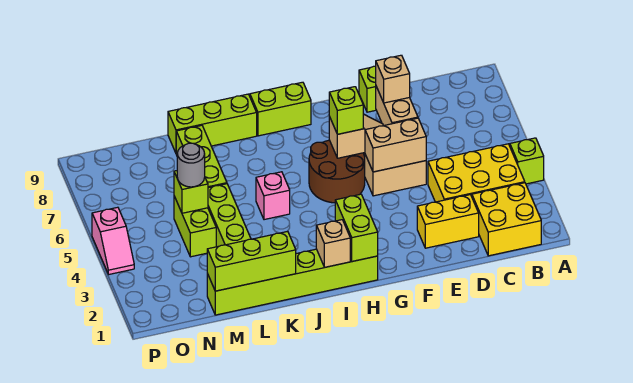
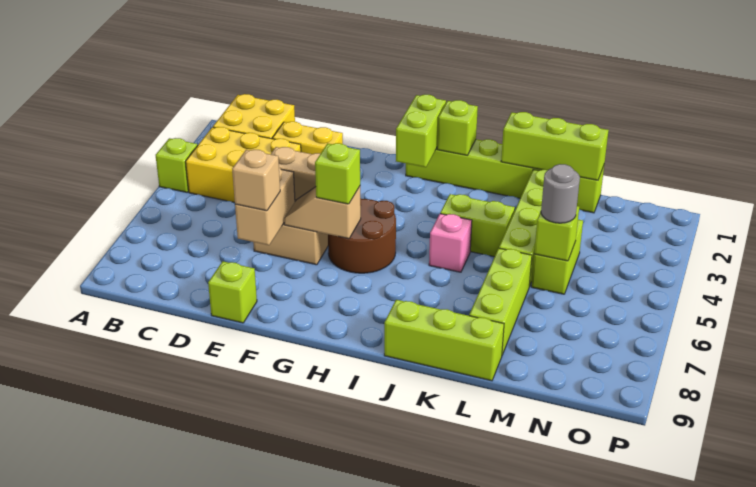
lime brick H9:I9 level 1 -> lime brick J4:K4 level 1
tan brick I1 level 2 -> lime brick I1 level 2
pink slope P4:P5 level 1 top 5 -> none

